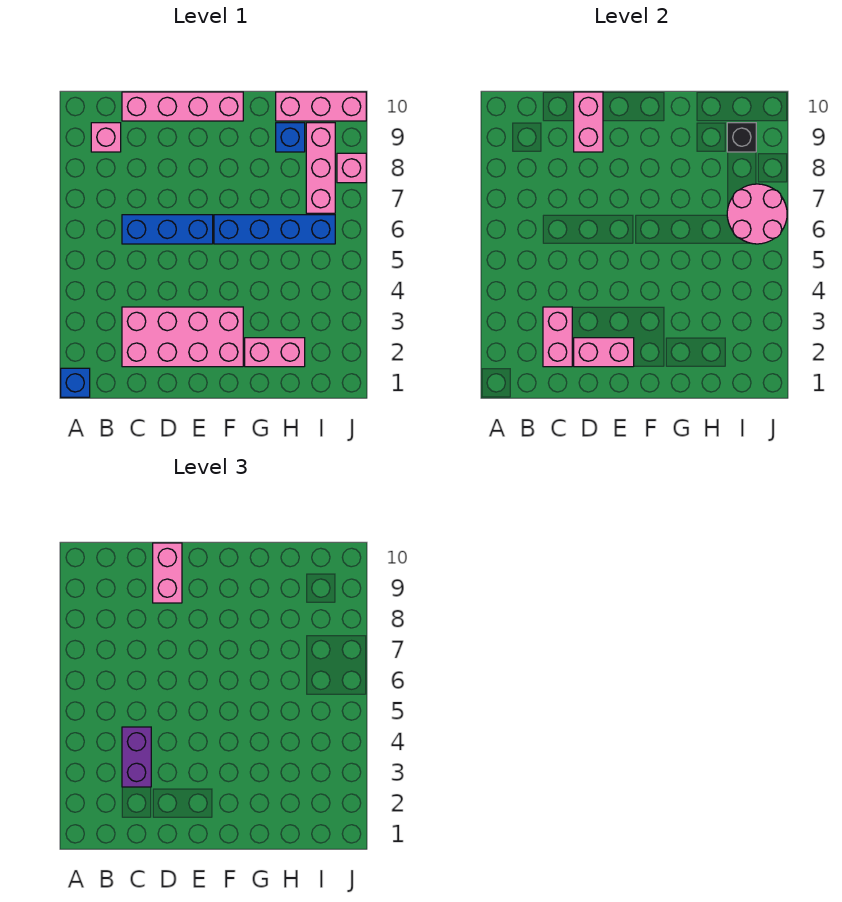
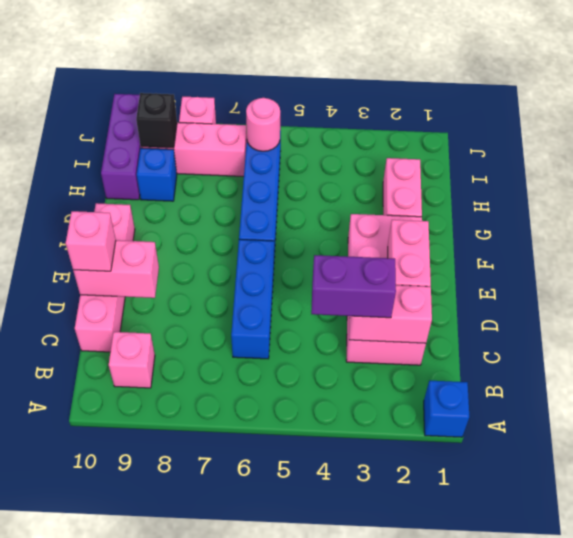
pink brick D9:D10 level 3 -> pink brick D10 level 3
pink brick H10:J10 level 1 -> purple brick H10:J10 level 1
pink round brick I6:J7 level 2 -> pink round brick I6 level 2

